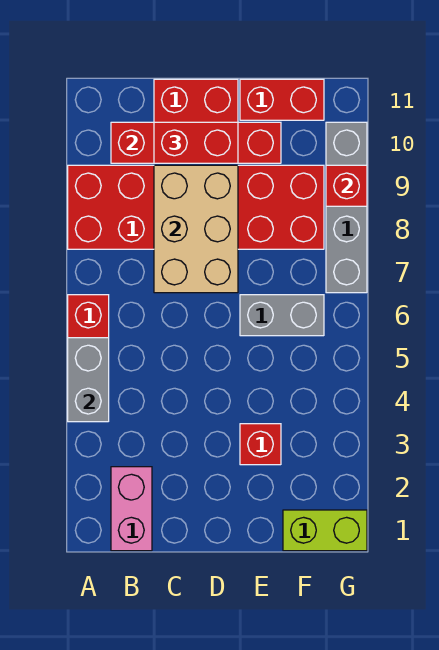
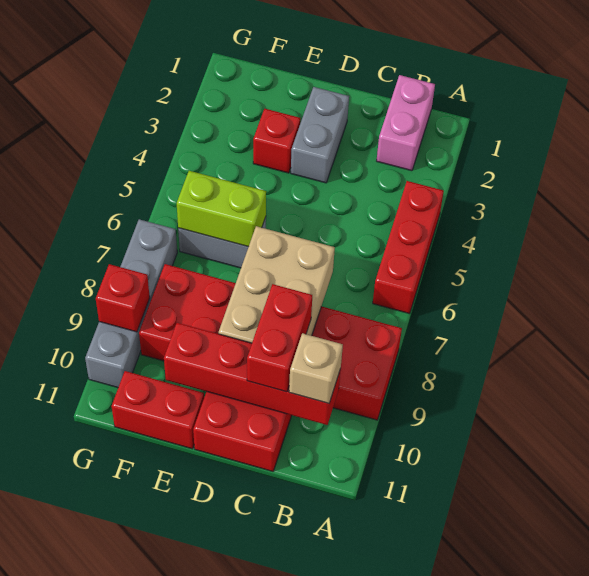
grey brick A4:A5 level 2 -> grey brick D2:D3 level 1
none -> tan brick B10 level 3
red brick C10:D10 level 3 -> red brick C9:C10 level 3
lime brick F1:G1 level 1 -> lime brick E6:F6 level 2

